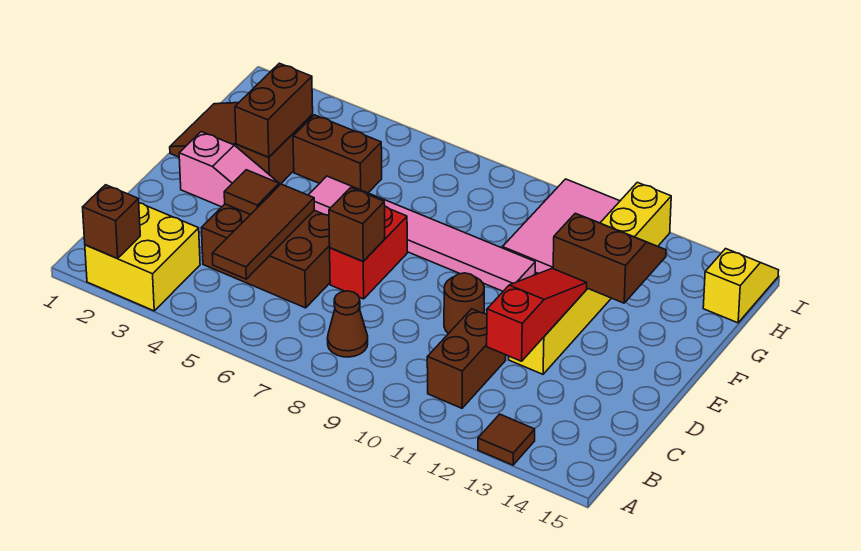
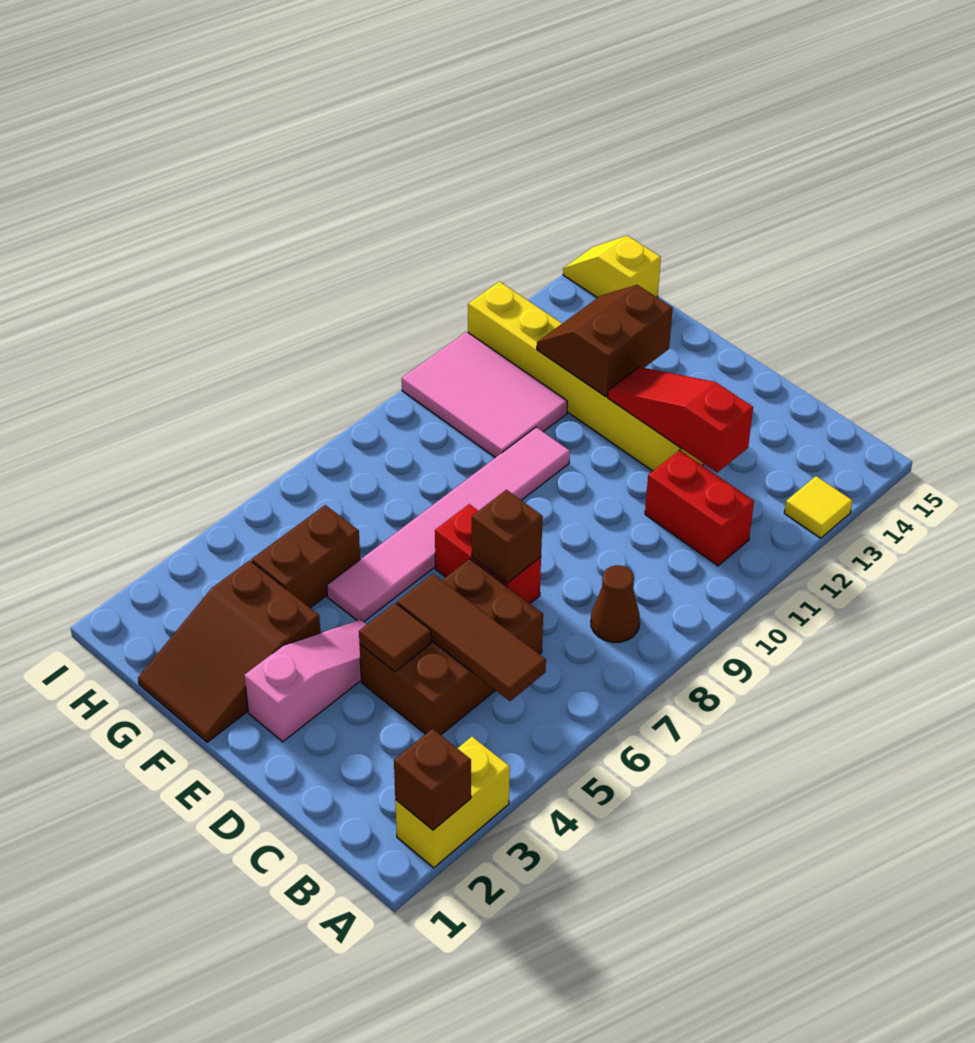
yellow brick A2:B3 level 1 -> yellow brick A2:A3 level 1
brown tile A13 level 1 -> yellow tile A13 level 1
brown brick B11:C11 level 1 -> red brick B11:C11 level 1
brown round brick D10 level 1 -> none
brown brick F3:G3 level 2 -> none

